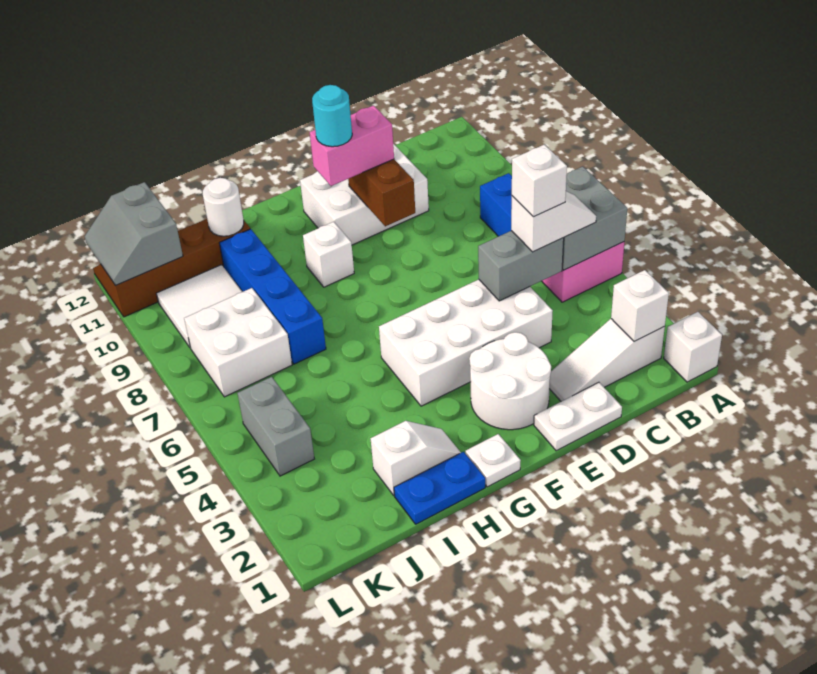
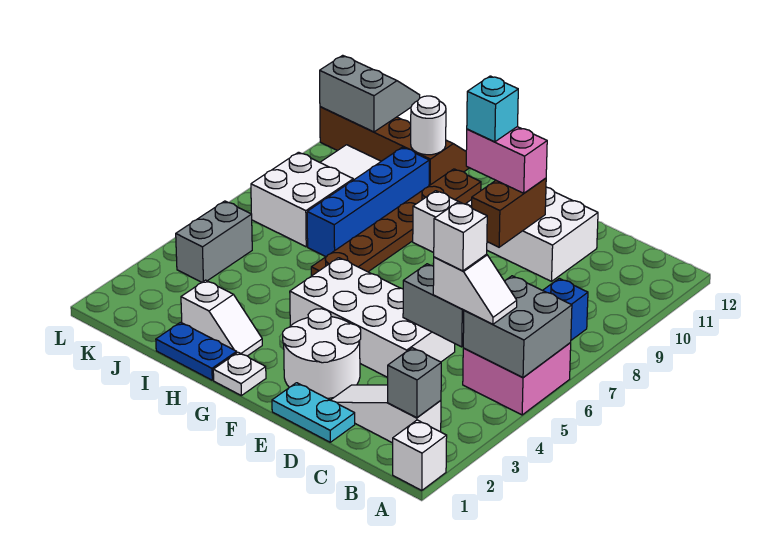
white brick B2 level 2 -> grey brick B2 level 2
white plate D1:E1 level 1 -> cyan plate D1:E1 level 1
cyan round brick F10 level 4 -> cyan brick F10 level 4
none -> brown plate H6:H11 level 1
grey slope K11:L12 level 2 top K -> grey slope K11:L12 level 2 top 11

